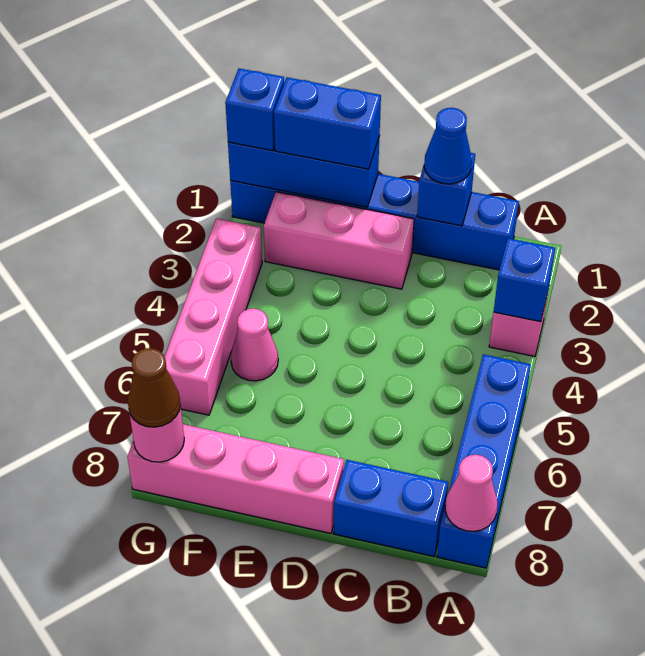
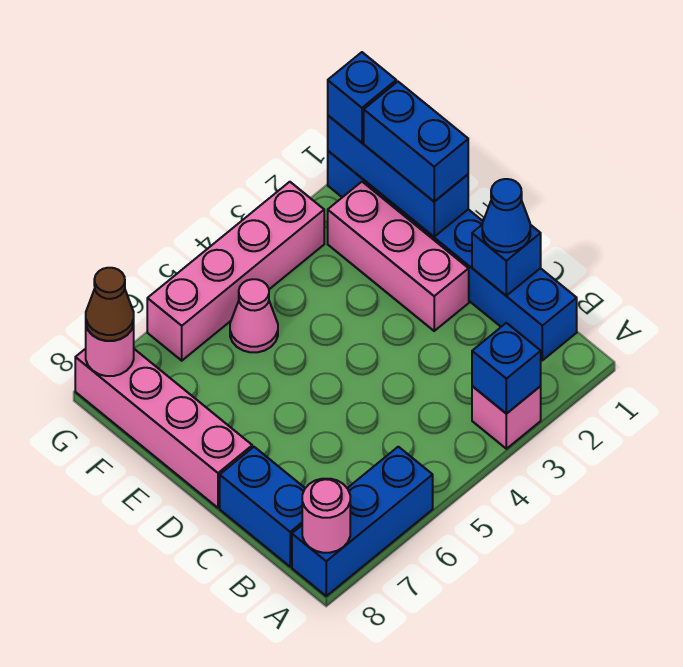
blue brick A5:A8 level 1 -> blue brick A6:A8 level 1
pink cone A8 level 2 -> pink round brick A8 level 2

